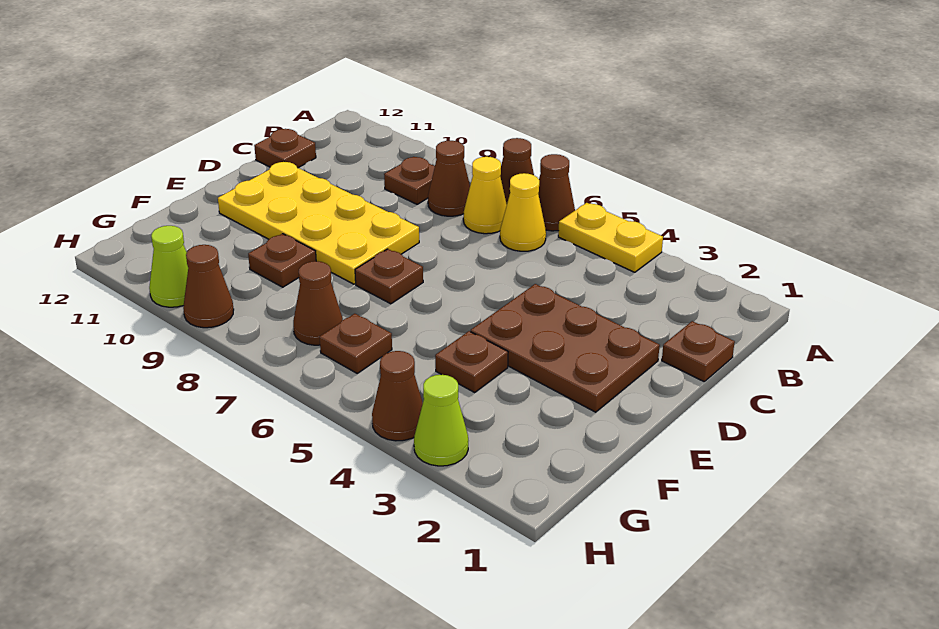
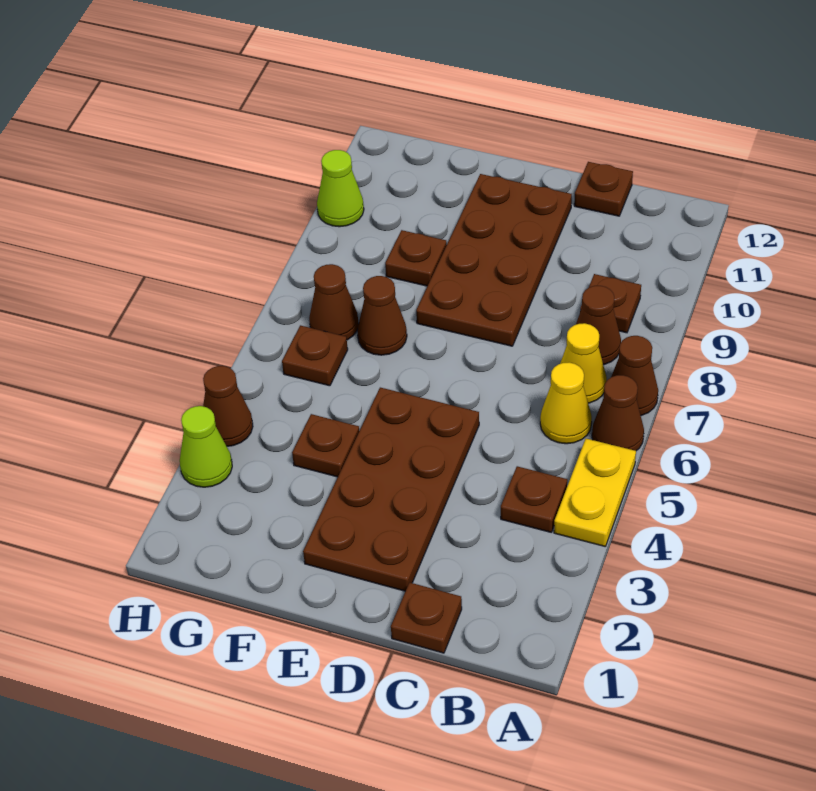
brown plate D2:E4 level 1 -> brown plate D2:E5 level 1
yellow plate D8:E11 level 1 -> brown plate D8:E11 level 1
brown plate E7 level 1 -> brown plate B4 level 1
brown cone H9 level 1 -> brown cone F7 level 1

